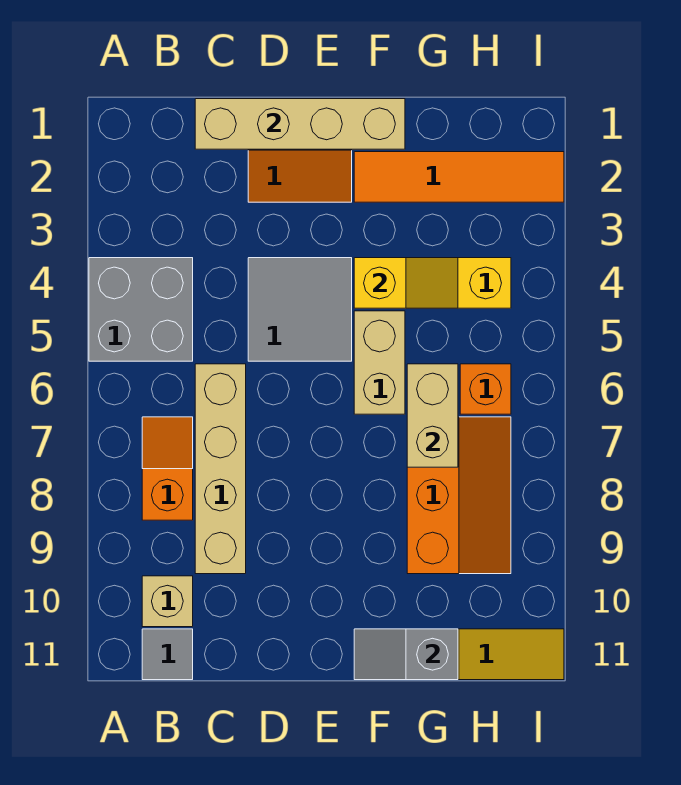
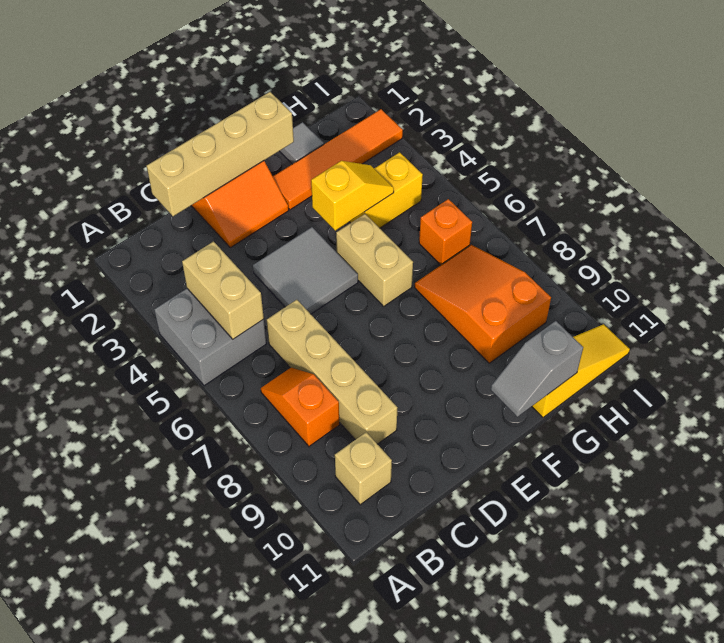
grey tile B11 level 1 -> grey tile G1 level 1
tan brick G6:G7 level 2 -> tan brick B4:B5 level 2
orange slope G7:H9 level 1 top G -> orange slope G7:H9 level 1 top 9

